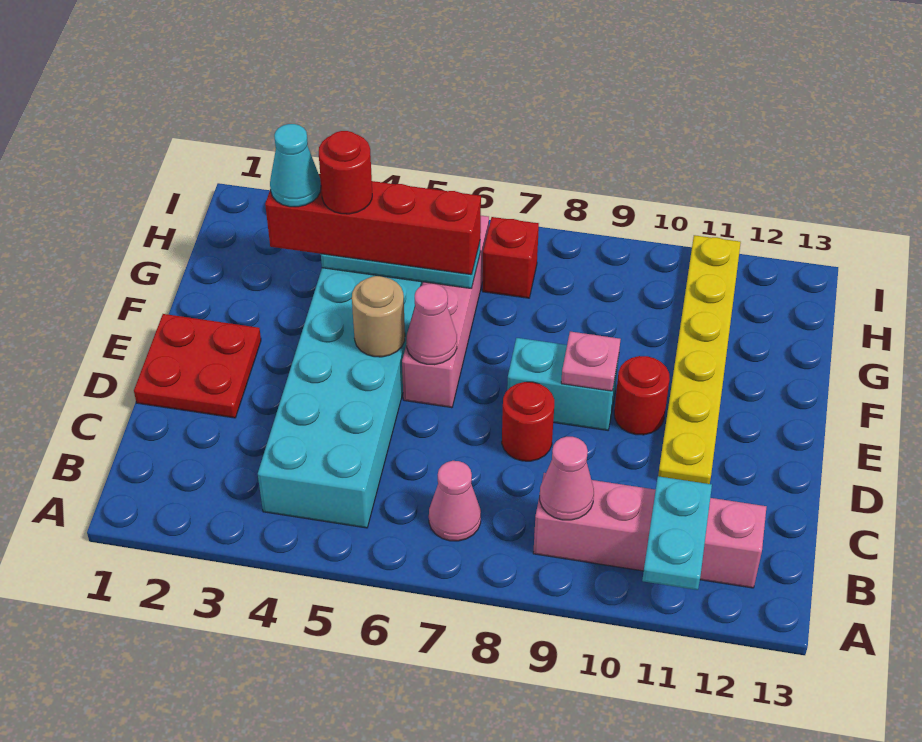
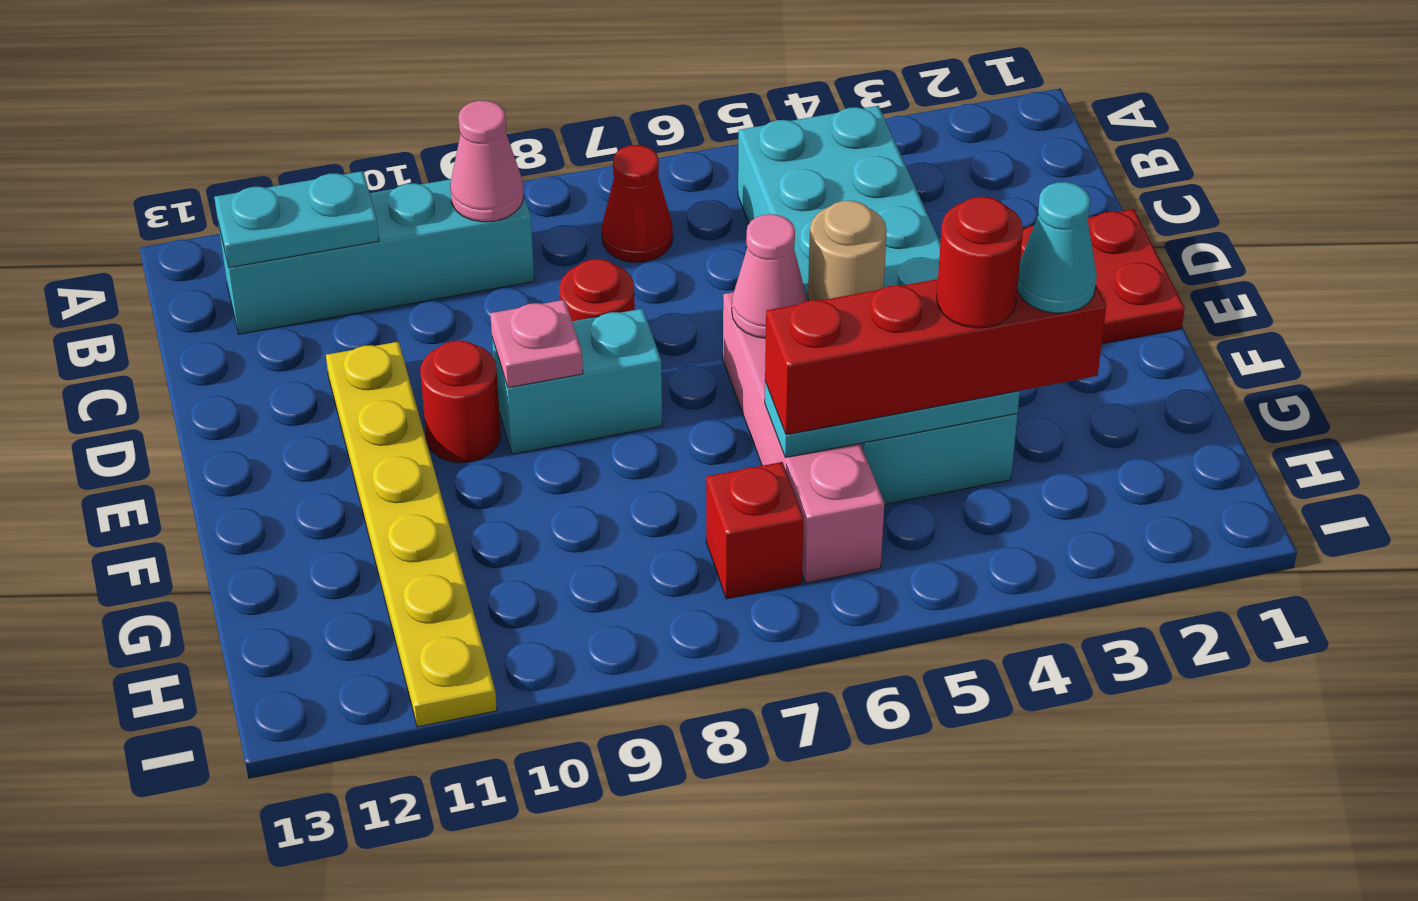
cyan plate A11:B11 level 2 -> cyan plate B11:B12 level 2
pink cone B7 level 1 -> red cone B7 level 1
pink brick B9:B12 level 1 -> cyan brick B9:B12 level 1

